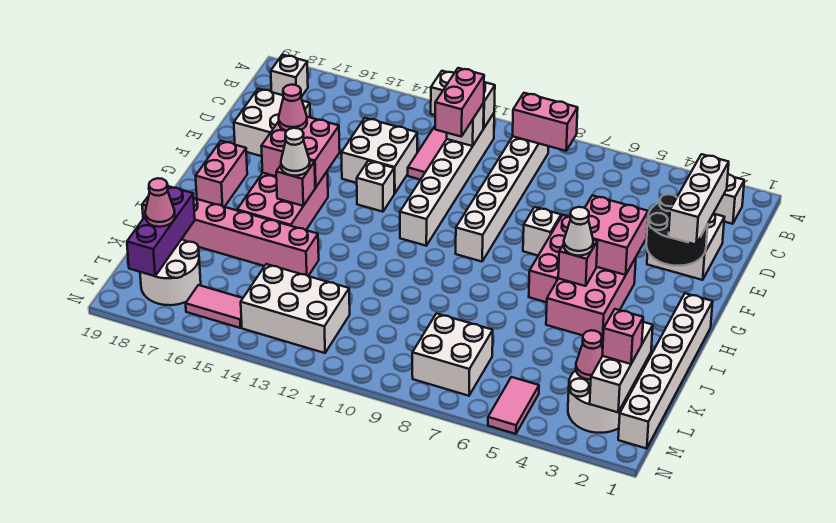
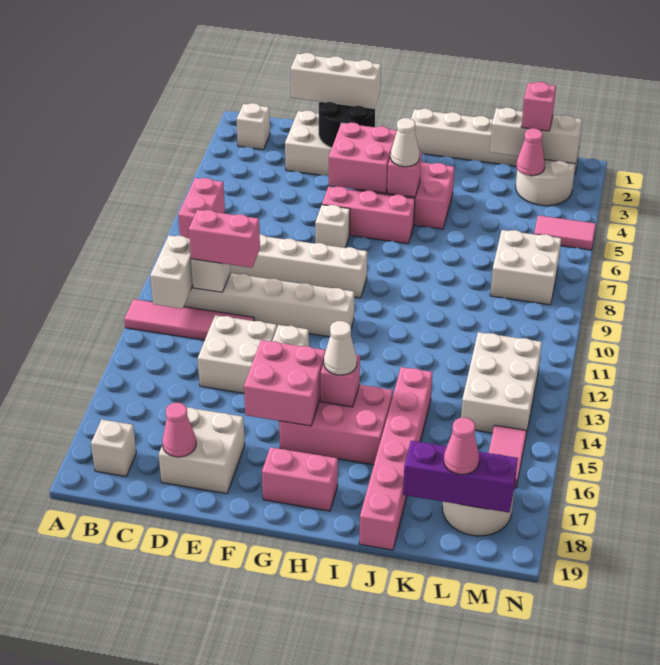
pink cone F16 level 3 -> pink cone D18 level 2

